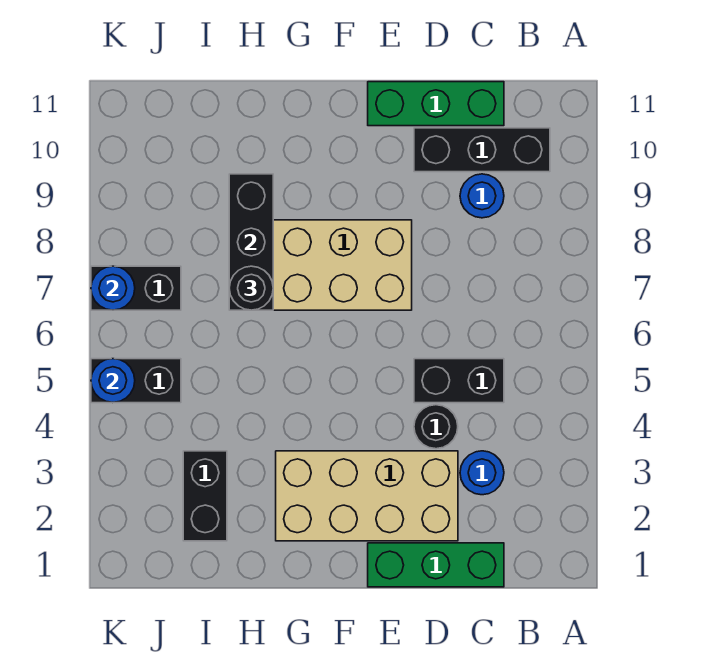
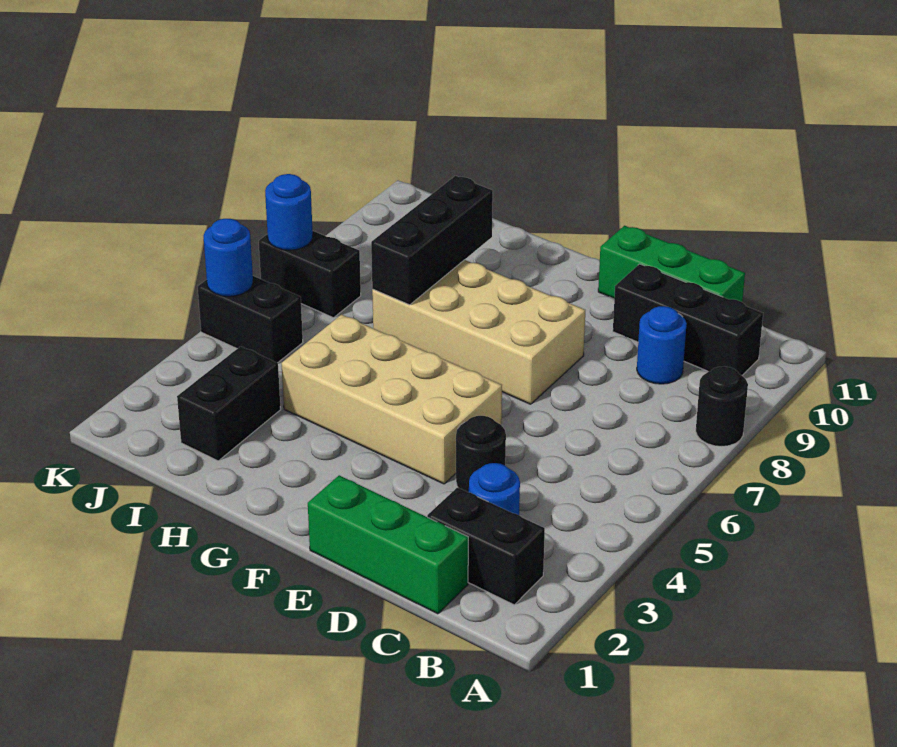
black brick C5:D5 level 1 -> black brick B2:C2 level 1
tan brick D2:G3 level 1 -> tan brick E4:H5 level 1
black round brick H7 level 3 -> black round brick A8 level 1

